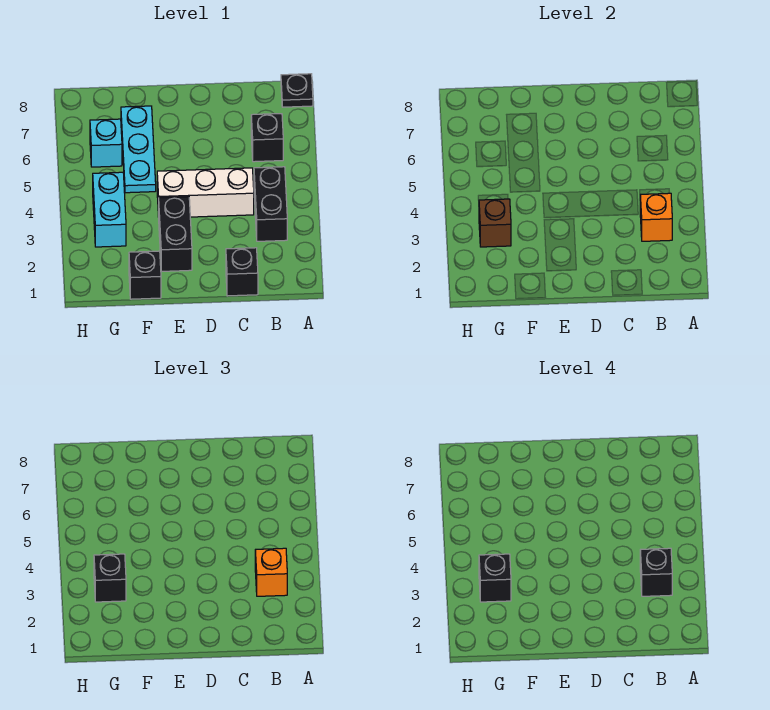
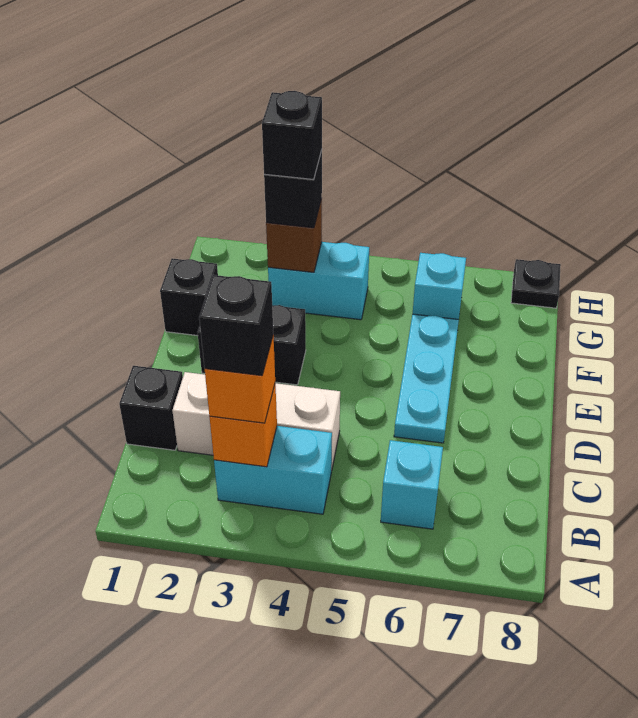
black plate A8 level 1 -> black plate H8 level 1
black brick B3:B4 level 1 -> cyan brick B3:B4 level 1
black brick B6 level 1 -> cyan brick B6 level 1
white brick C4:E4 level 1 -> white brick C2:C4 level 1
cyan plate F5:F7 level 1 -> cyan plate D6:F6 level 1

